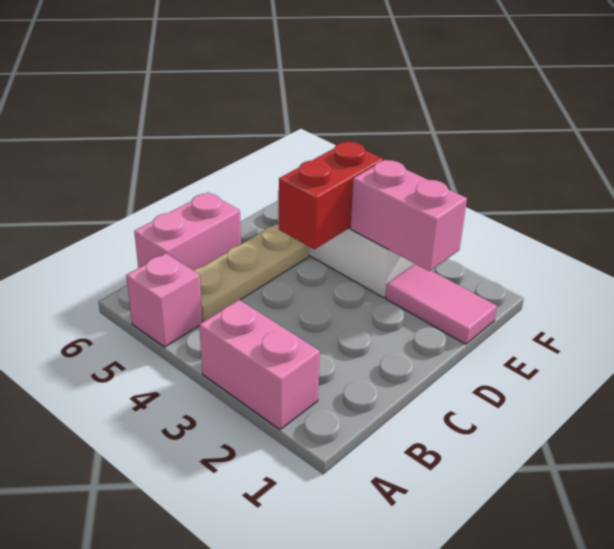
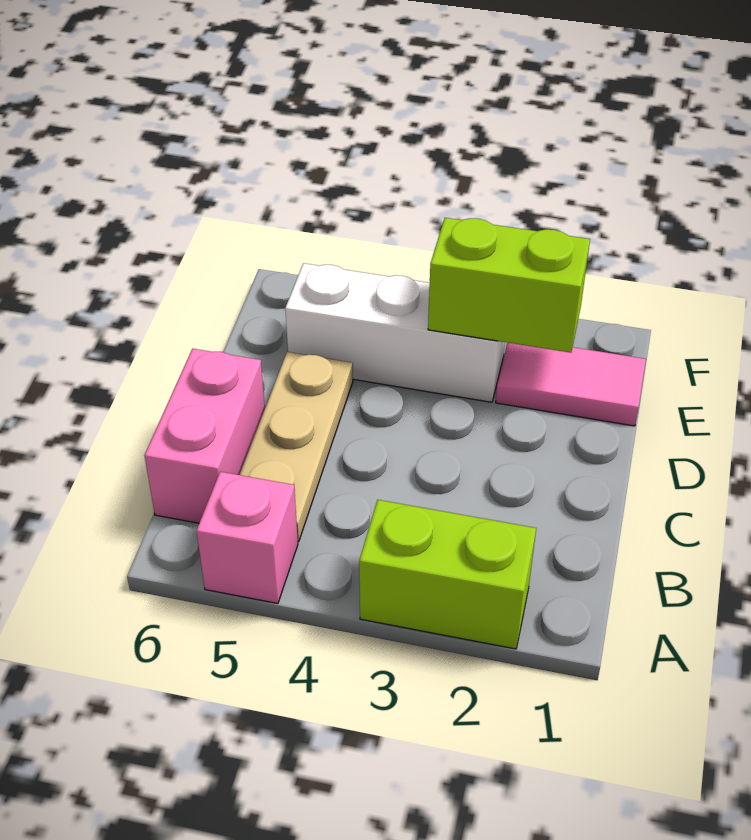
pink brick A2:A3 level 1 -> lime brick A2:A3 level 1
red brick D4:E4 level 2 -> none
pink brick E2:E3 level 2 -> lime brick E2:E3 level 2

